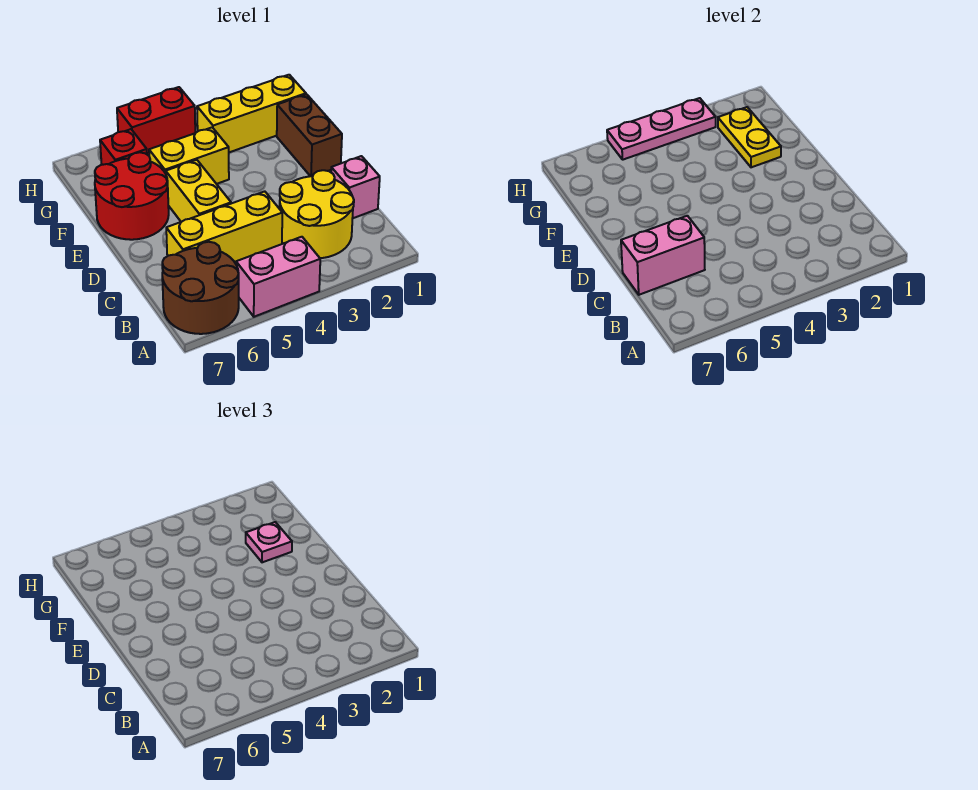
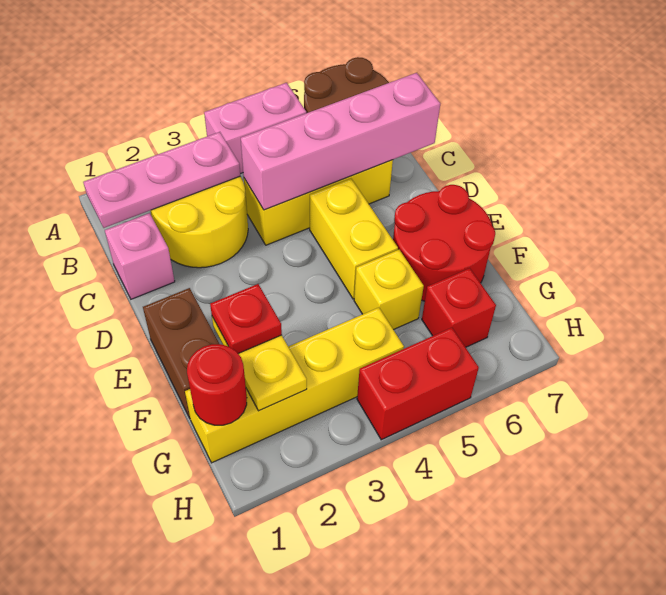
pink brick C6:C7 level 2 -> pink brick C4:C7 level 2
pink plate F2 level 3 -> red plate F2 level 3
yellow brick F4:F5 level 1 -> yellow brick F5 level 1
yellow brick G1:G3 level 1 -> yellow brick G1:G4 level 1
none -> red round brick G1 level 2
pink plate H3:H5 level 2 -> pink plate B1:B3 level 2

